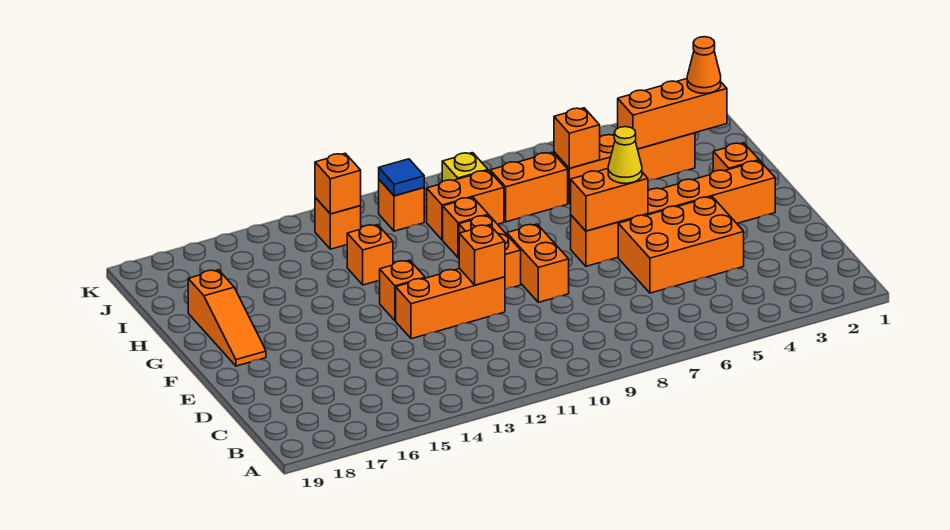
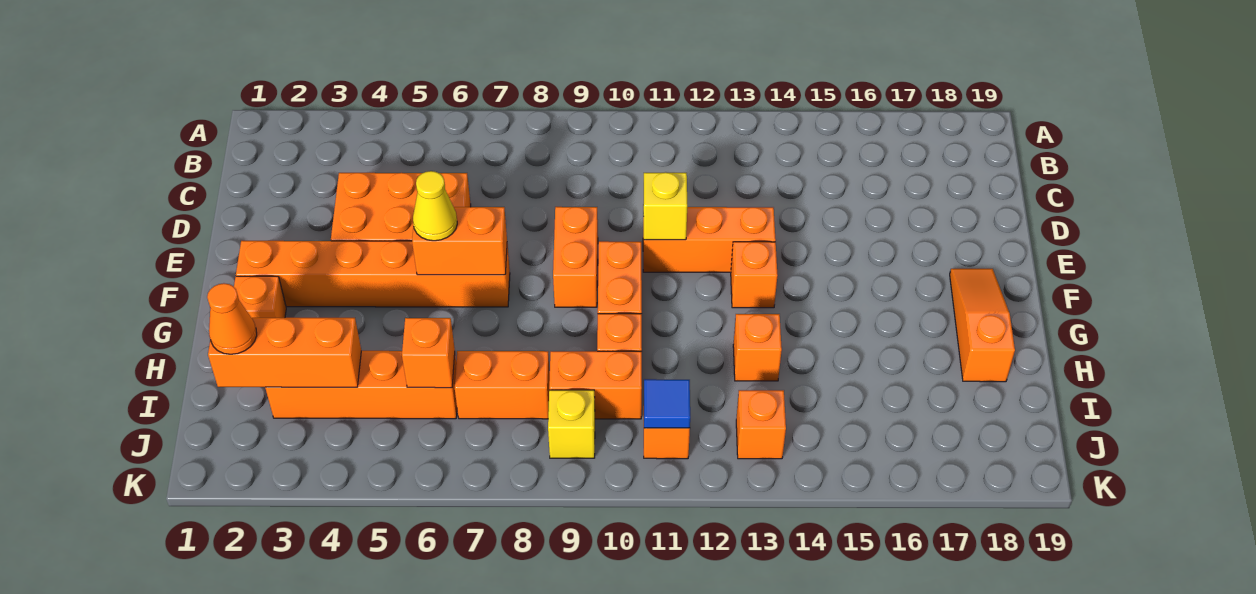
orange brick E11 level 2 -> yellow brick E11 level 2
orange brick J13 level 2 -> none

